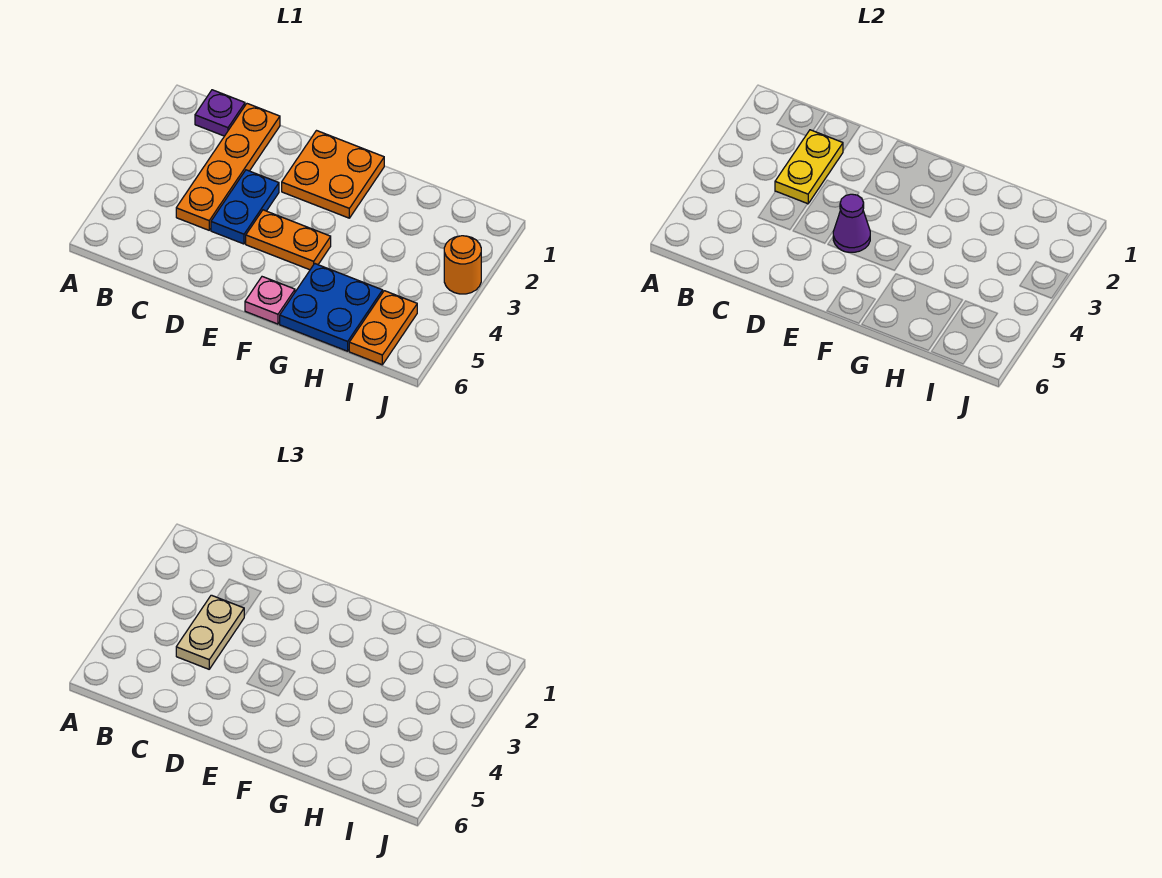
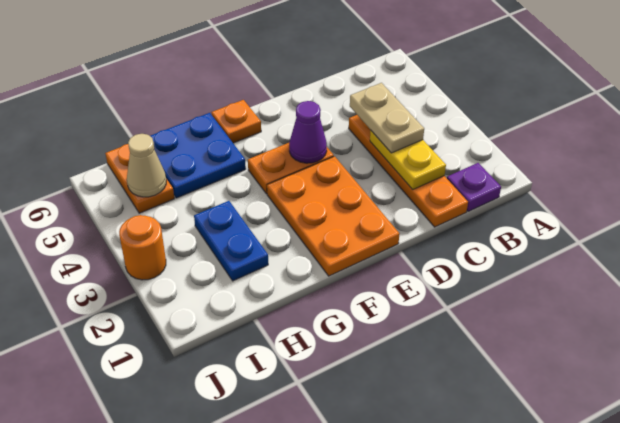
blue plate D3:D4 level 1 -> blue plate H2:H3 level 1
orange plate E1:F2 level 1 -> orange plate E1:F3 level 1
pink plate F6 level 1 -> orange plate F6 level 1
none -> tan cone I5 level 2

